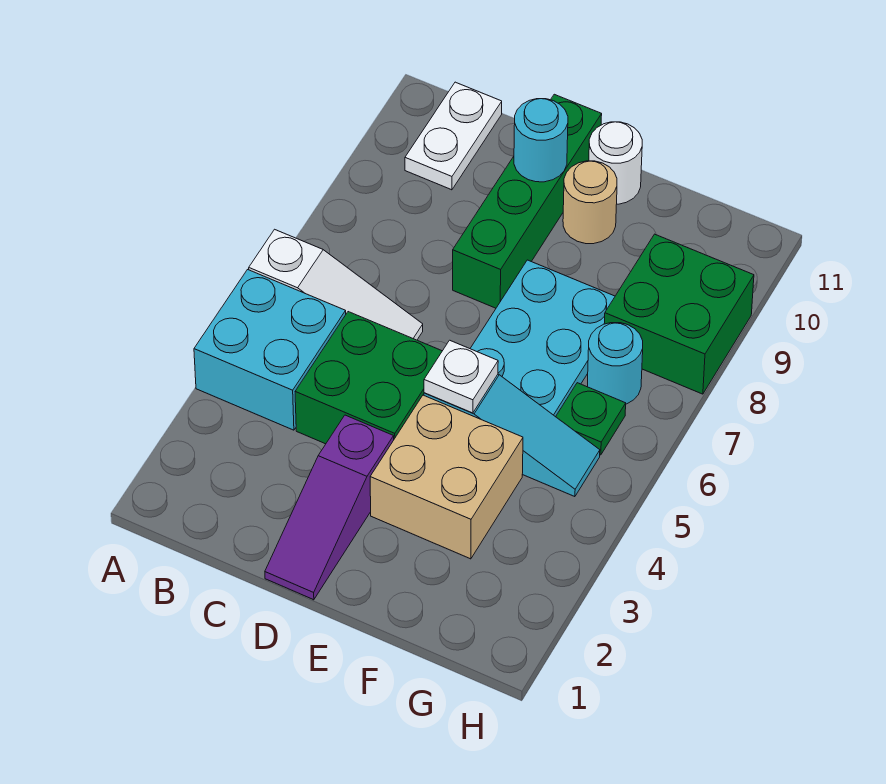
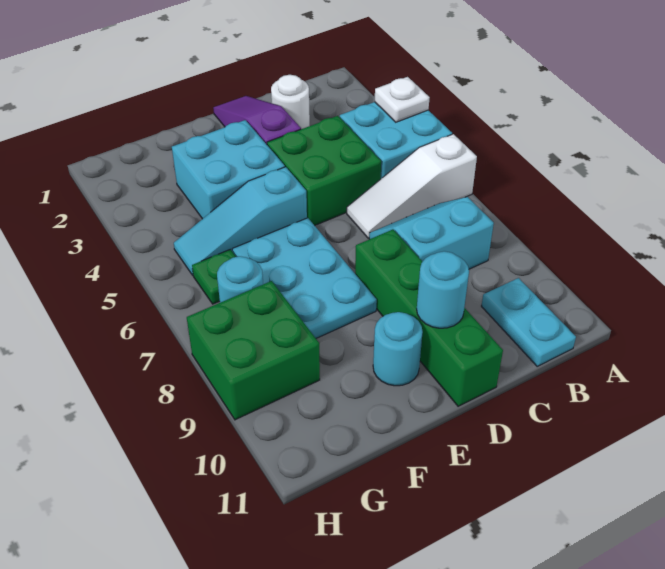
none -> cyan slope B7:C8 level 1 top 8
white plate B10:B11 level 1 -> cyan plate B10:B11 level 1
tan brick E3:F4 level 1 -> cyan brick E3:F4 level 1
white plate E5 level 2 -> white plate A4 level 2
tan round brick E10 level 1 -> cyan round brick E10 level 1
white round brick E11 level 1 -> white round brick C2 level 1

